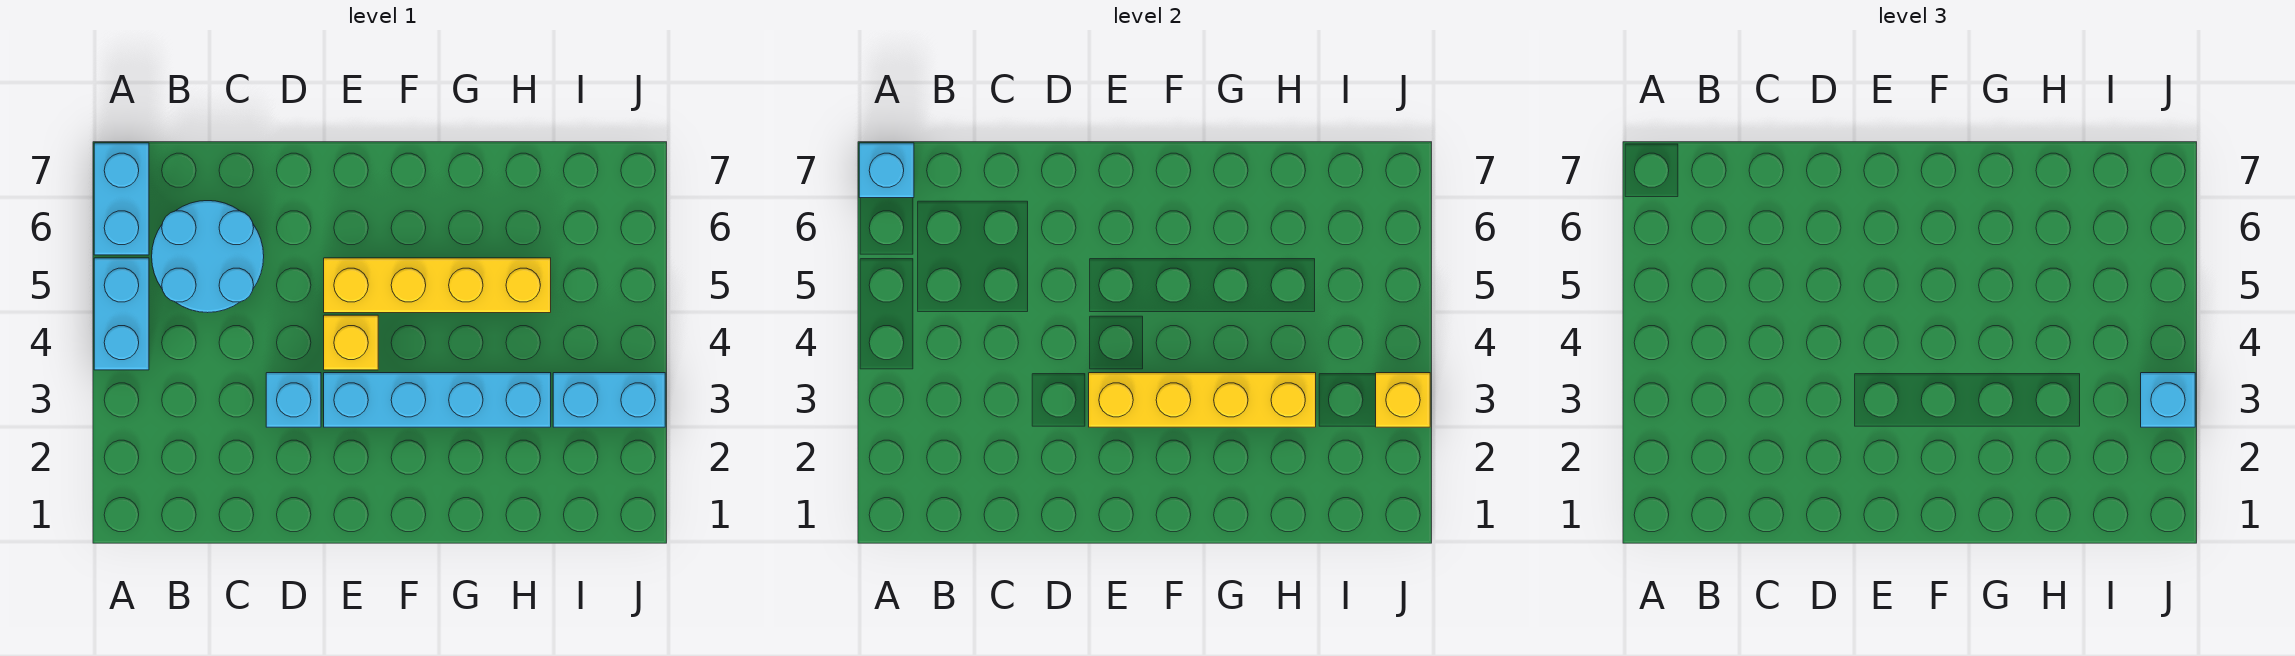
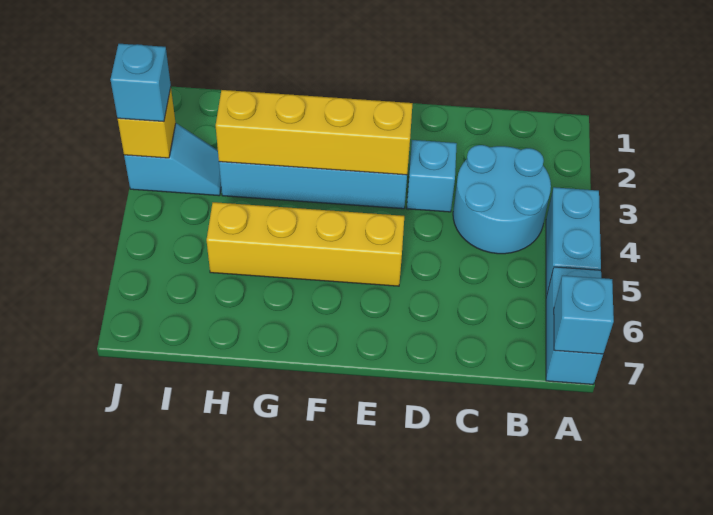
cyan round brick B5:C6 level 1 -> cyan round brick B3:C4 level 1
yellow brick E4 level 1 -> none
cyan brick I3:J3 level 1 -> cyan slope I3:J3 level 1 top J

